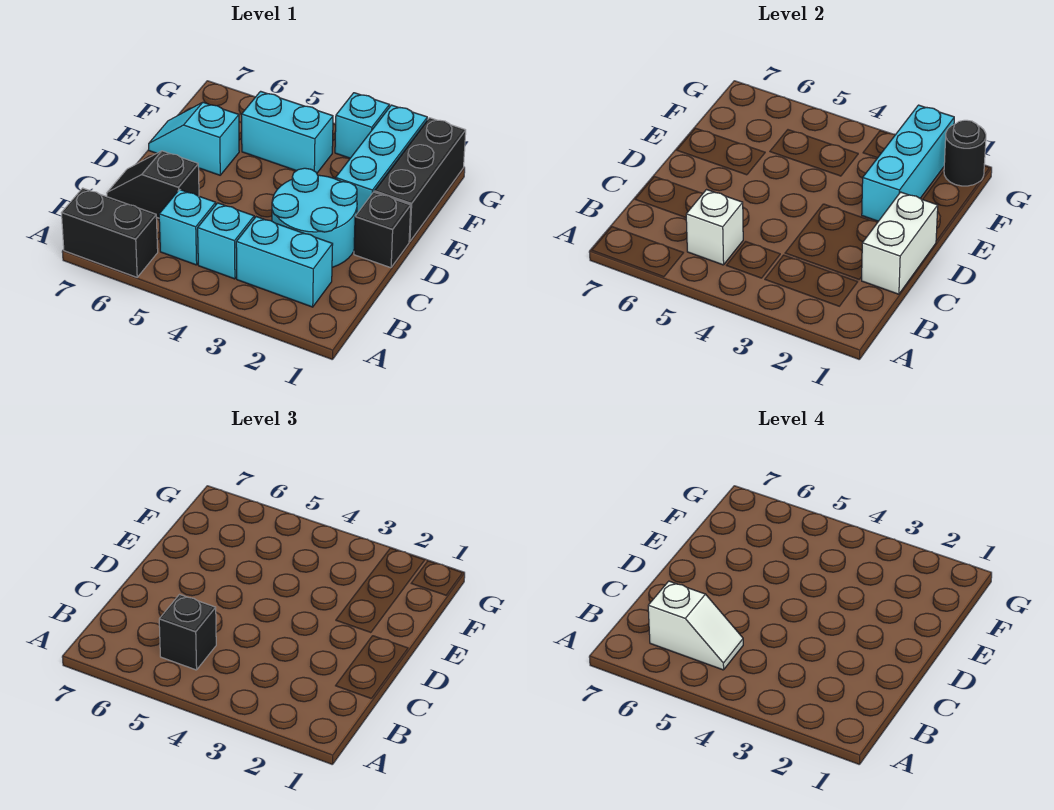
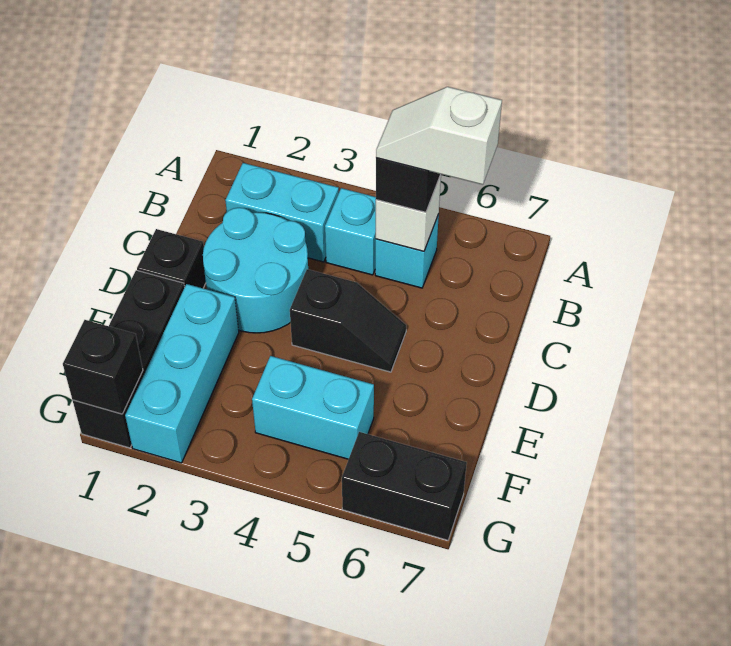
black brick A6:A7 level 1 -> black brick G6:G7 level 1
white brick C1:D1 level 2 -> none
black slope C6:C7 level 1 top 6 -> black slope D4:D5 level 1 top 4
cyan brick E2:G2 level 2 -> none
cyan slope E6:E7 level 1 top 6 -> none
black round brick G1 level 2 -> black brick G1 level 2
cyan brick G3 level 1 -> none

